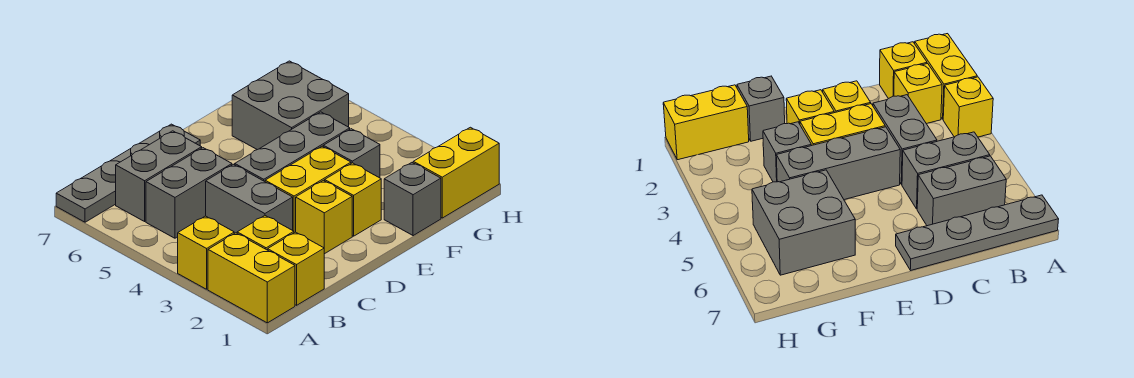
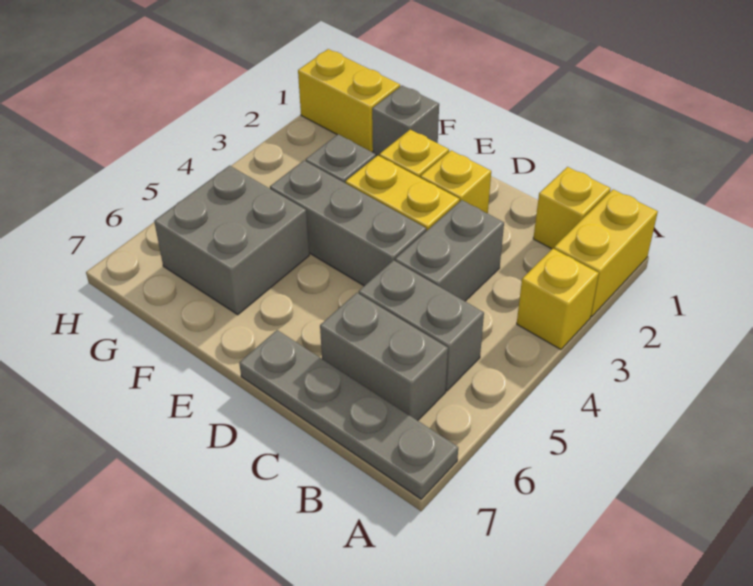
yellow brick B2 level 1 -> none

